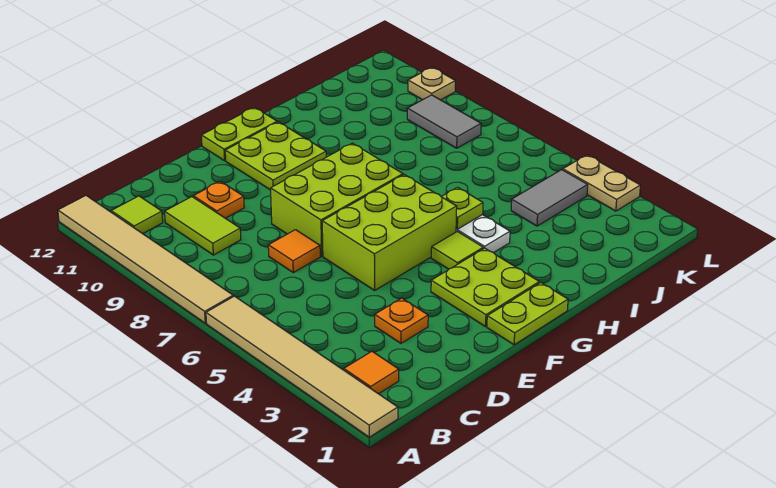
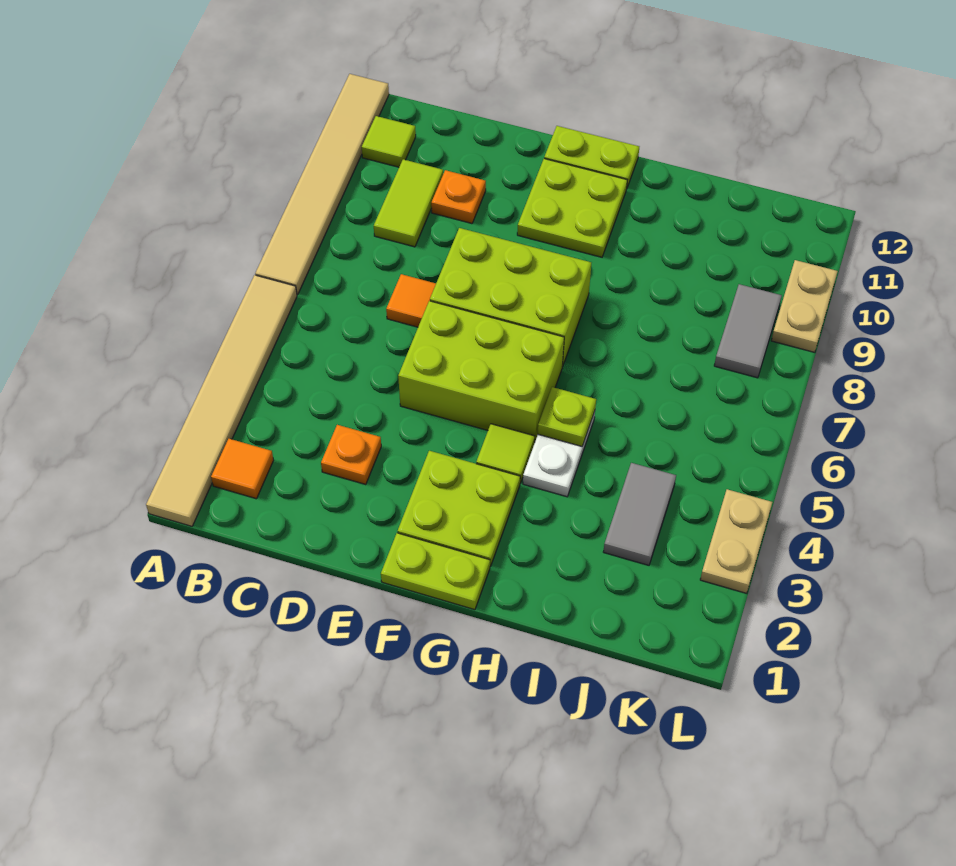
grey tile J4:K4 level 1 -> grey tile J3:J4 level 1
tan plate L10 level 1 -> tan plate L9:L10 level 1

